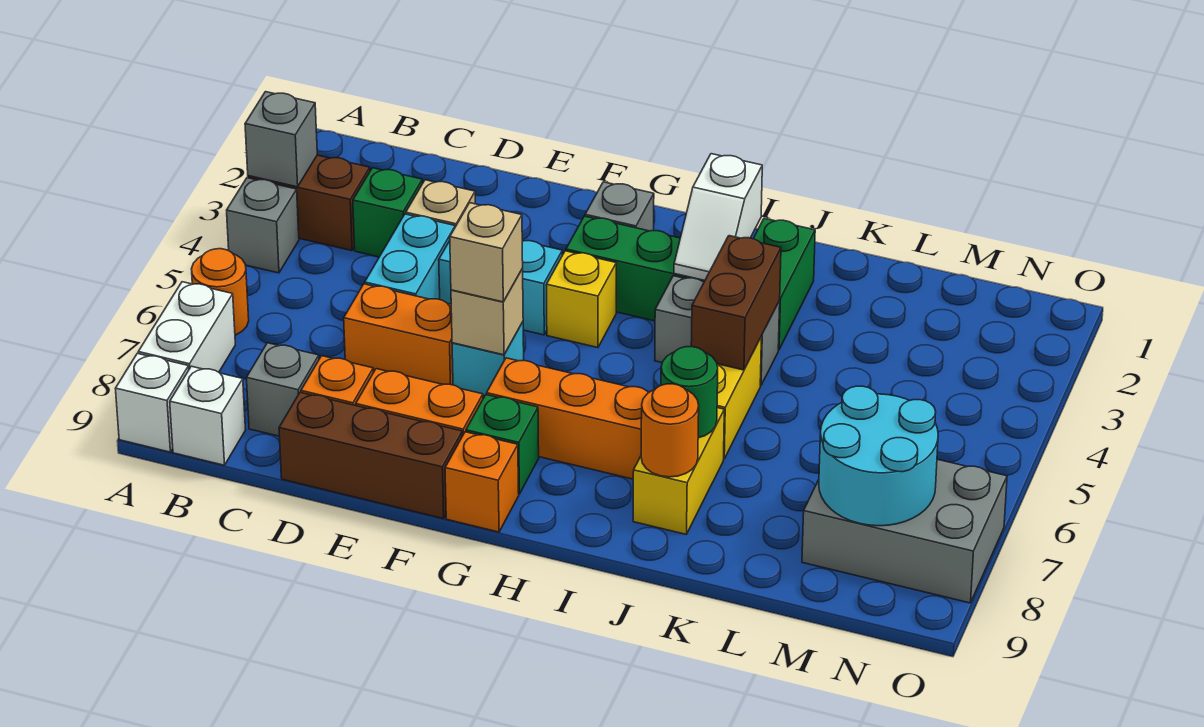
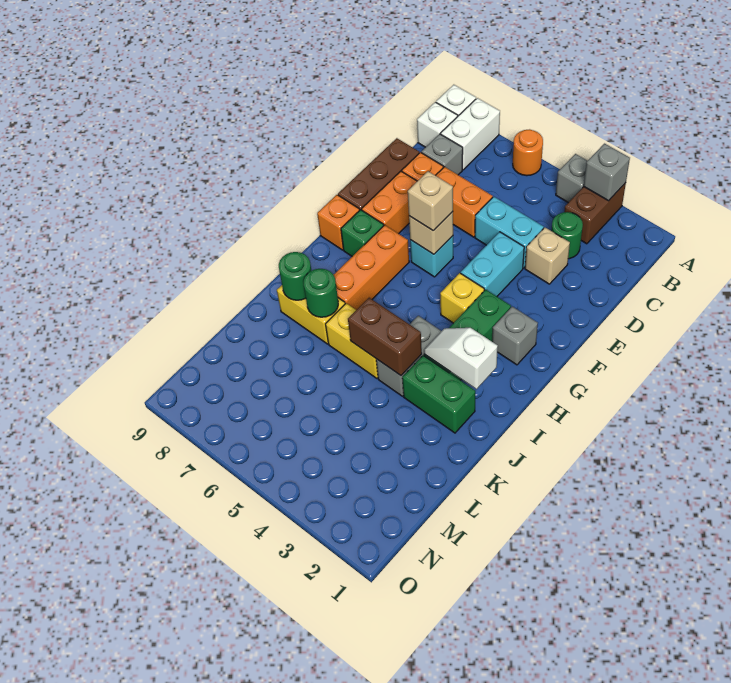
white brick A7:A8 level 1 -> white brick A8:B8 level 1
green brick C3 level 1 -> green round brick C3 level 1
orange brick D6:E6 level 1 -> orange brick D6:D7 level 1
orange round brick J8 level 2 -> green round brick J8 level 2
grey brick M7:O8 level 1 -> none
cyan round brick M7:N8 level 2 -> none

